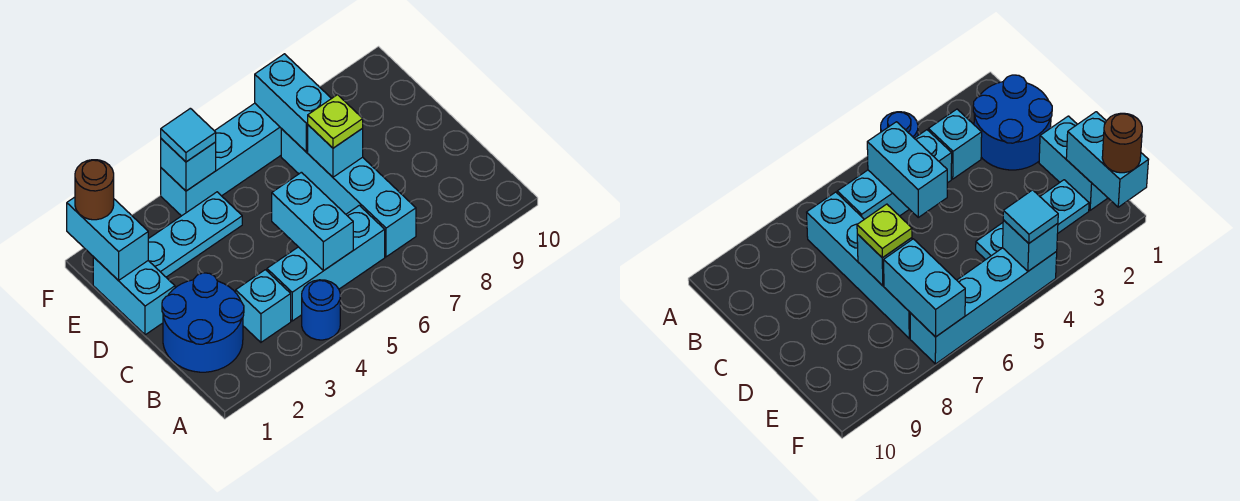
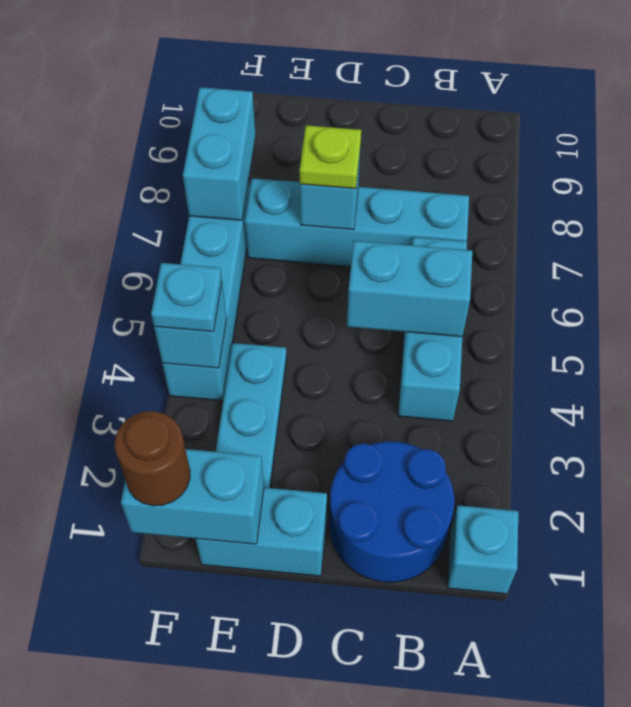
blue round brick A4 level 1 -> none
cyan brick B3 level 1 -> cyan brick A1 level 1
cyan brick E7:F7 level 2 -> cyan brick F7:F8 level 2
cyan tile F4 level 3 -> cyan plate F4 level 3

